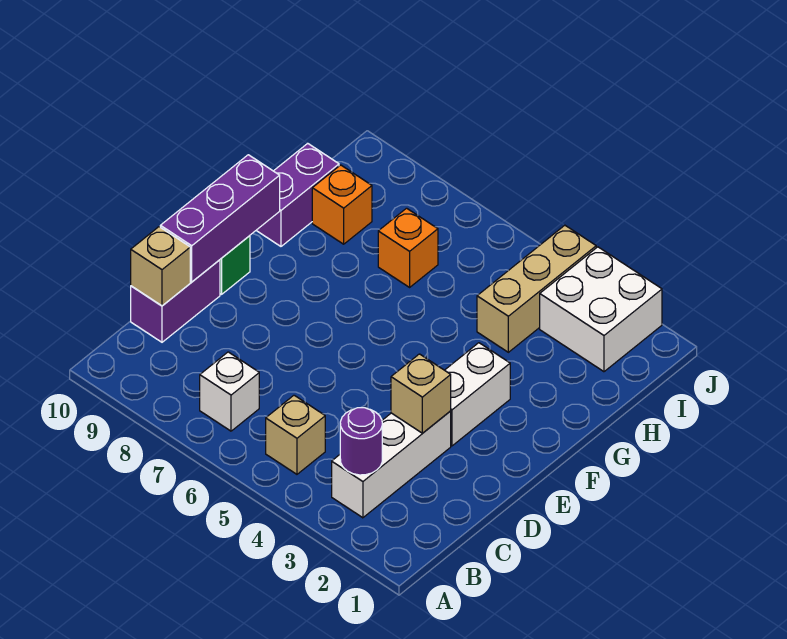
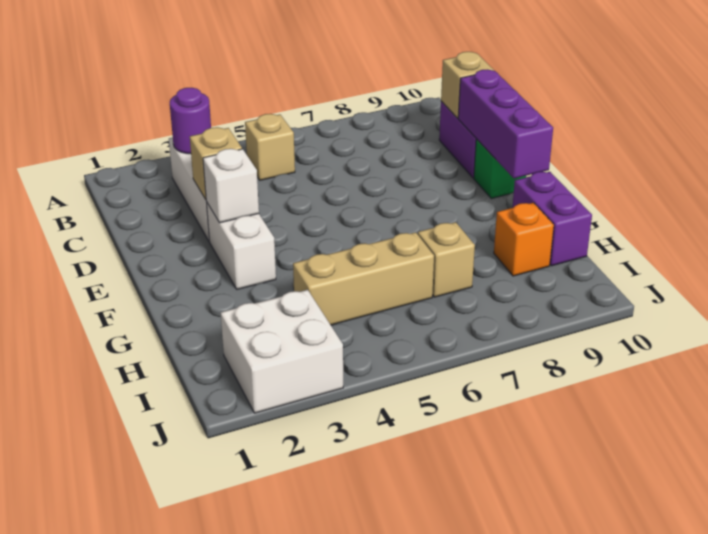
white brick B7 level 1 -> white brick E3 level 2
tan brick H4:J4 level 1 -> tan brick H4:H6 level 1
orange brick H7 level 1 -> tan brick H7 level 1

